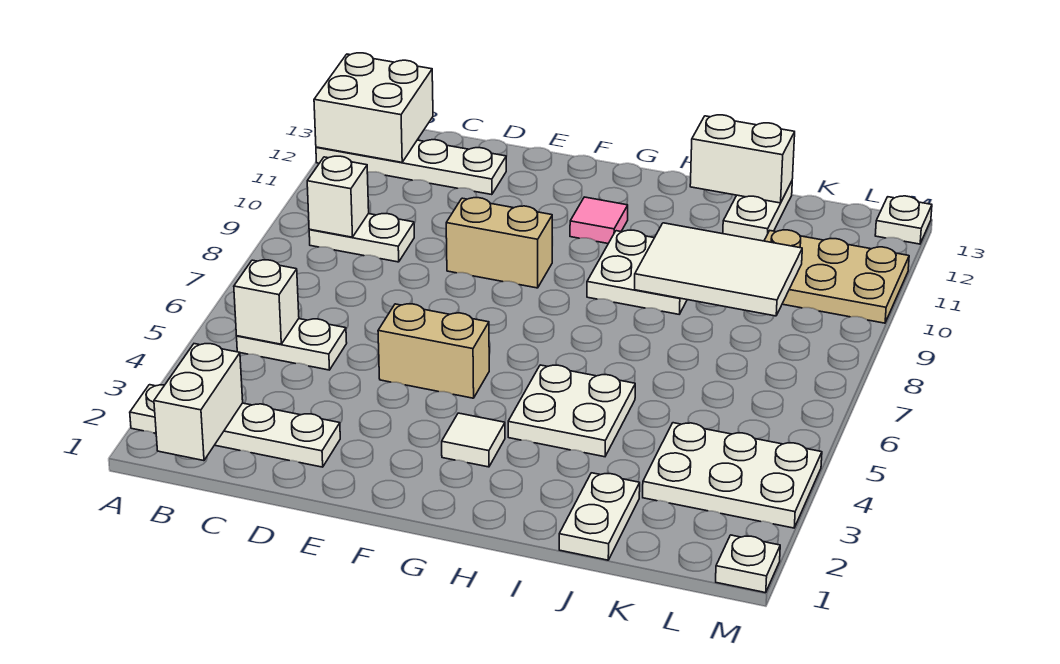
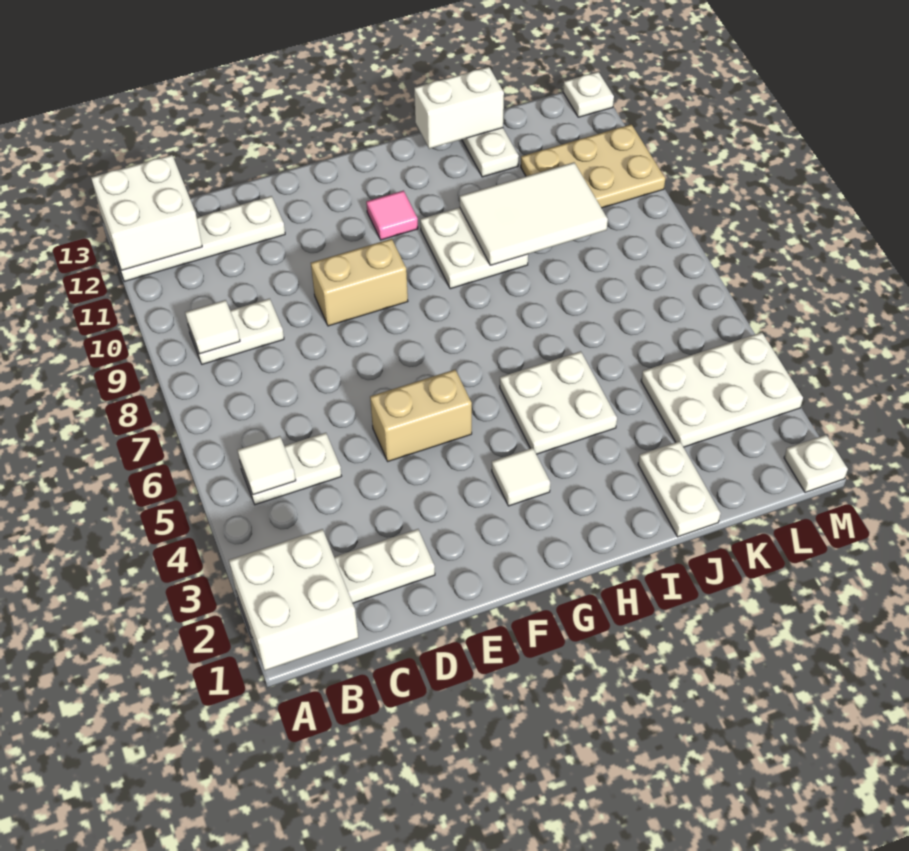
white brick B1:B2 level 2 -> white brick A1:B2 level 2
white brick B5 level 2 -> white tile B5 level 2
white brick B9 level 2 -> white tile B9 level 2

